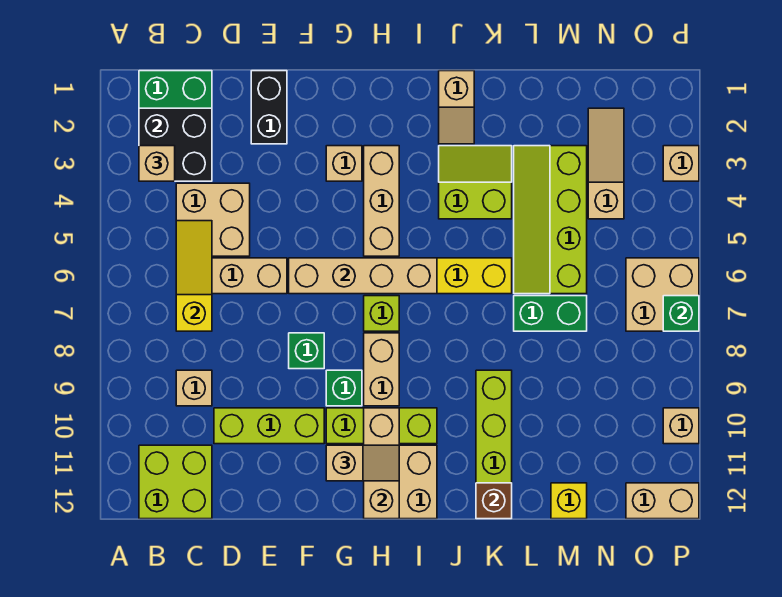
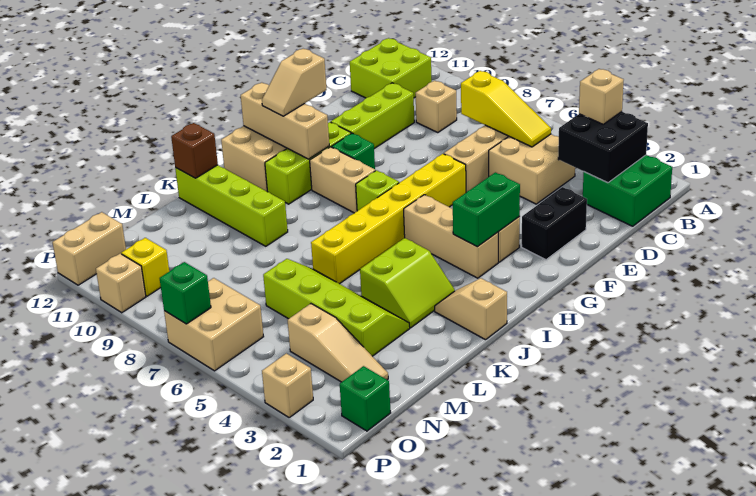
black brick E1:E2 level 1 -> black brick E2:F2 level 1
tan brick F6:I6 level 2 -> none
green brick F8 level 1 -> green brick O1 level 1
green brick L7:M7 level 1 -> green brick G3:H3 level 2
yellow brick M12 level 1 -> yellow brick O10 level 1

